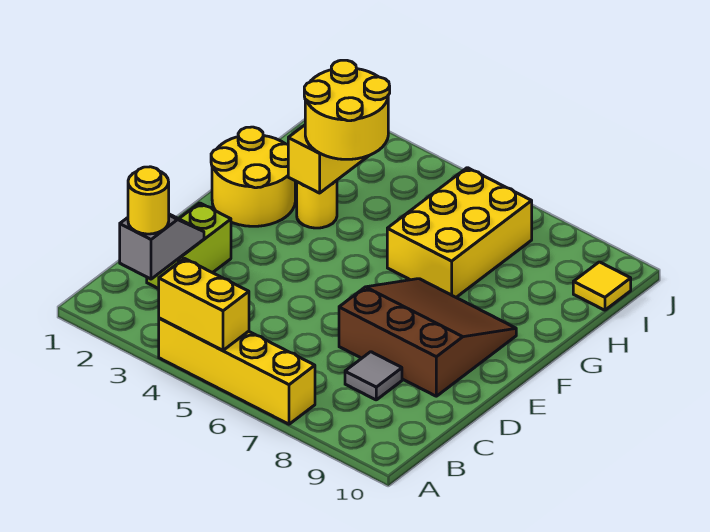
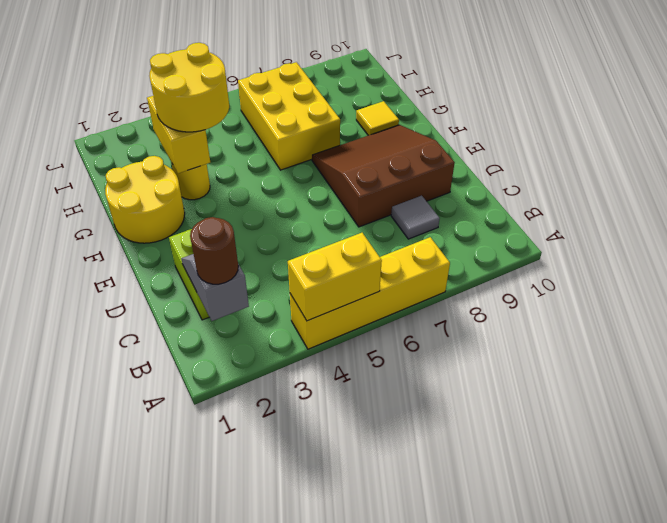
yellow round brick B2 level 3 -> brown round brick B2 level 3
yellow tile I10 level 1 -> yellow tile G9 level 1

